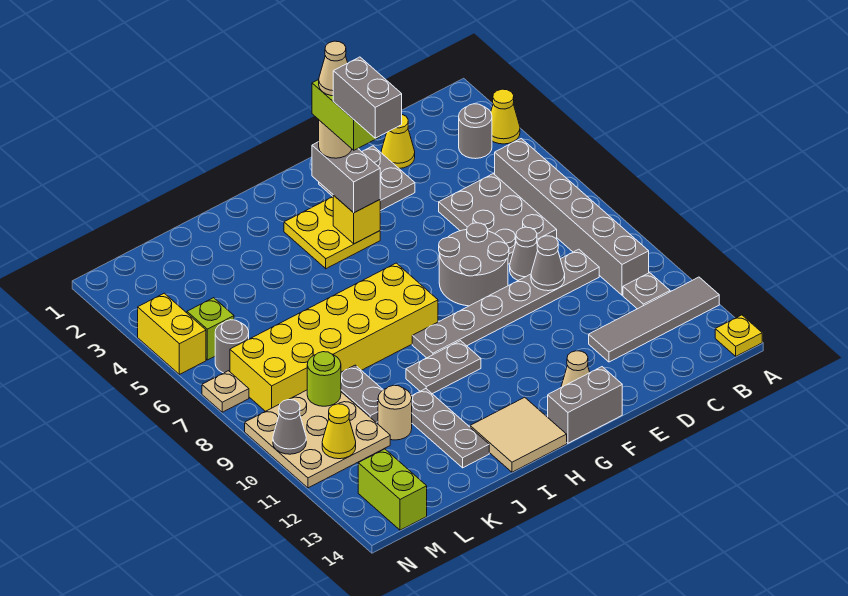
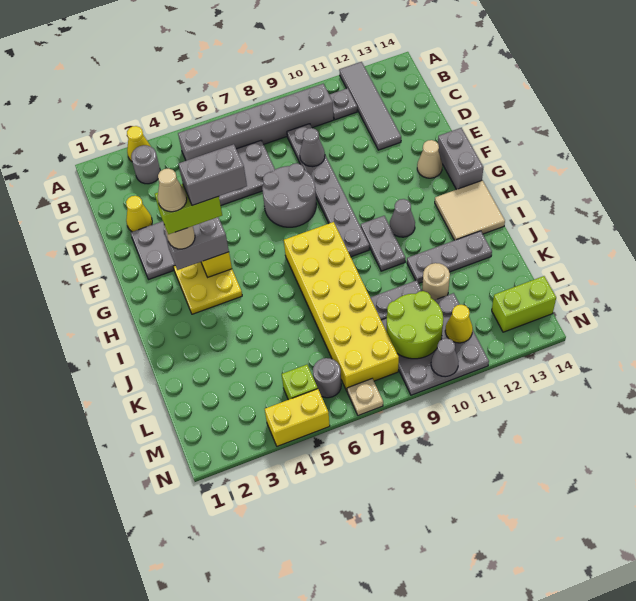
yellow plate A14 level 1 -> none
grey cone D8 level 1 -> grey cone H11 level 1
tan plate L9:N11 level 1 -> grey plate L9:N11 level 1
lime round brick L9 level 2 -> lime round brick L9:M10 level 2

